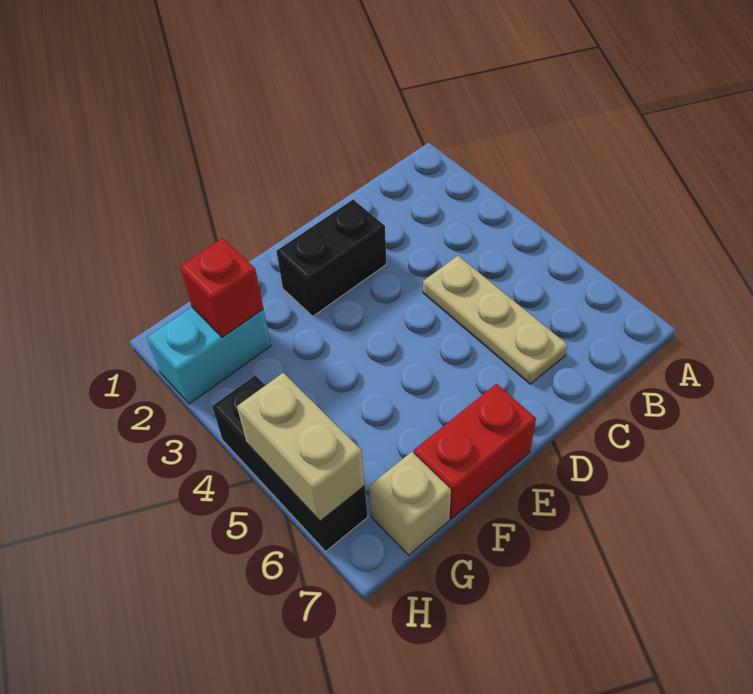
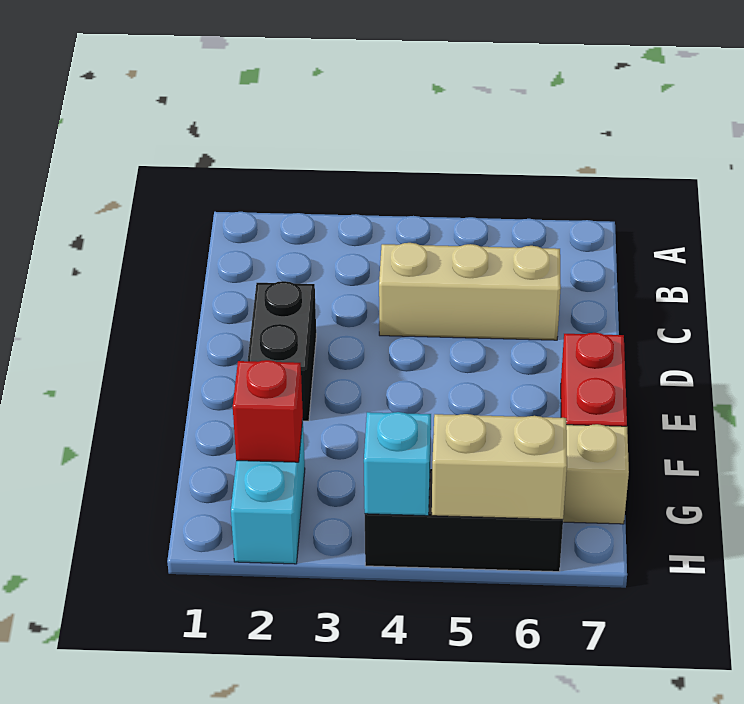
tan plate C4:C6 level 1 -> tan brick C4:C6 level 1
none -> cyan brick H4 level 2

